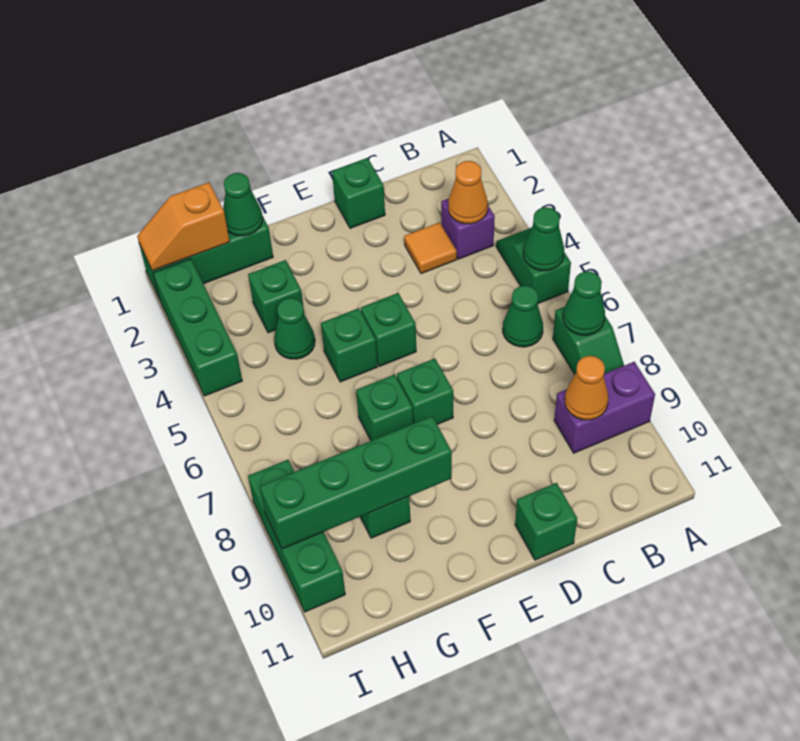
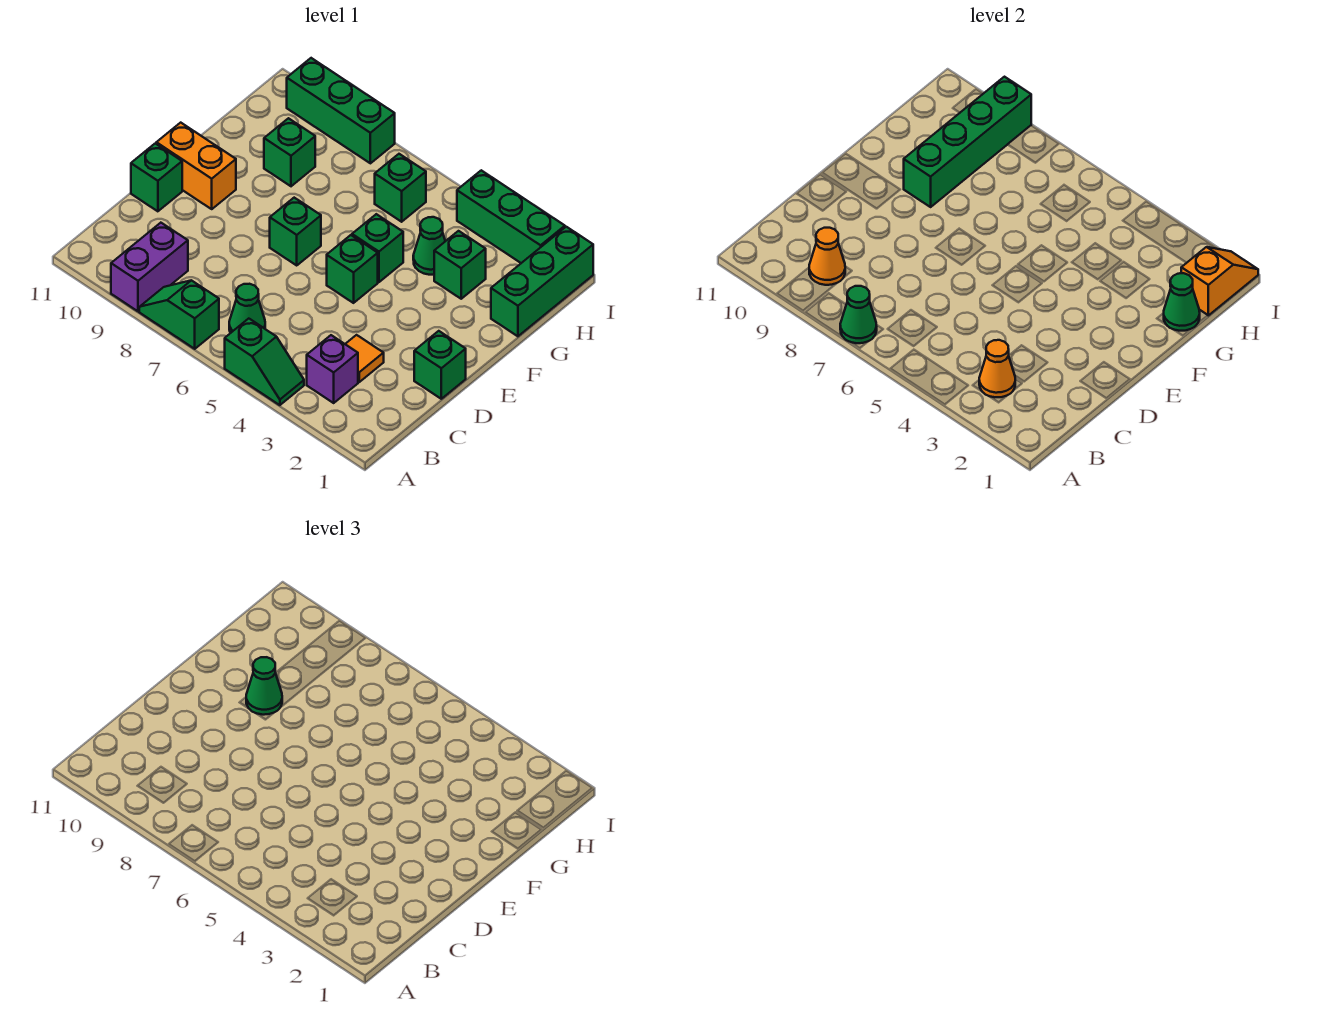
green cone A5 level 2 -> green cone F9 level 3
none -> orange brick E10:E11 level 1
green brick F7 level 1 -> green brick H6 level 1

